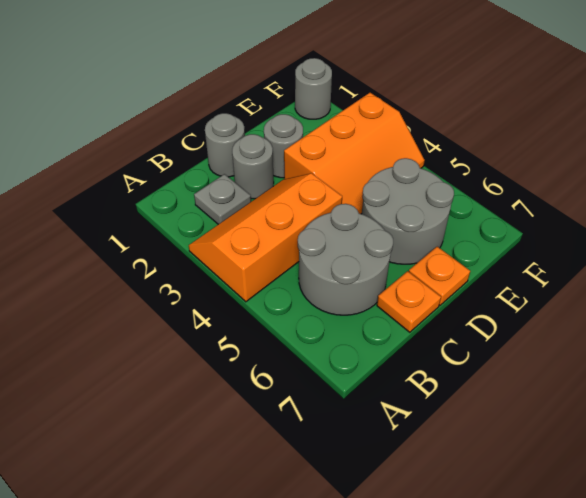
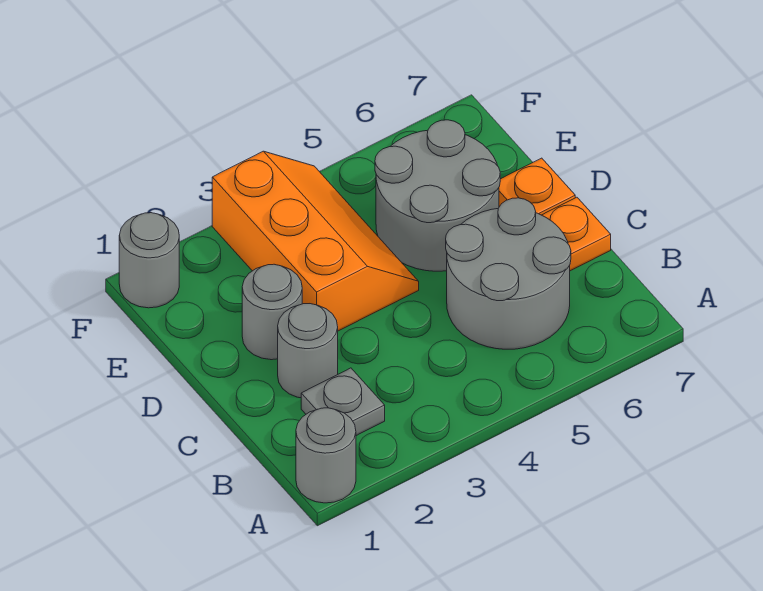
orange slope A3:C4 level 1 top 4 -> none
grey round brick C1 level 1 -> grey round brick A1 level 1

